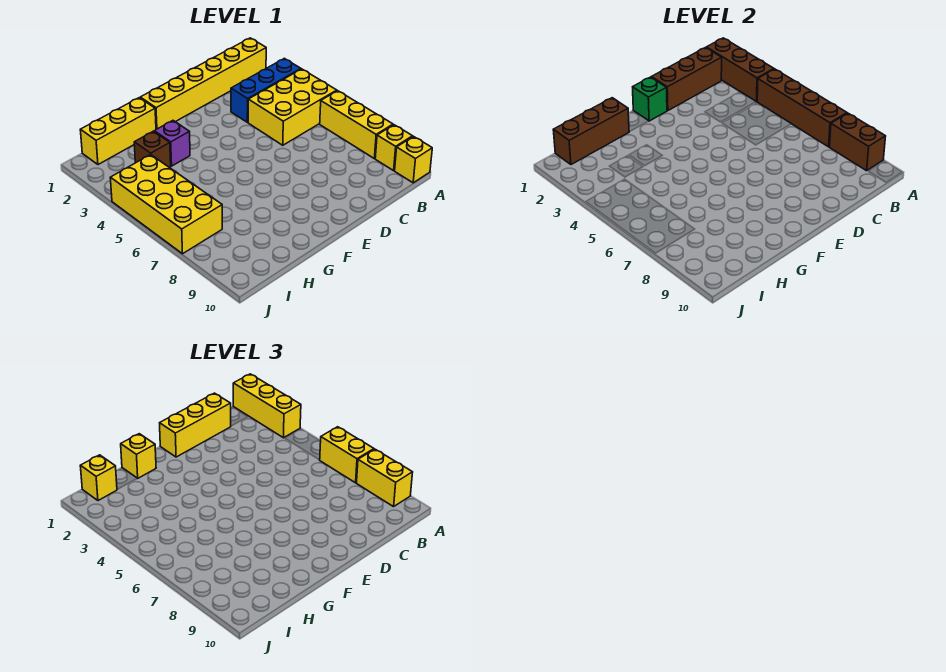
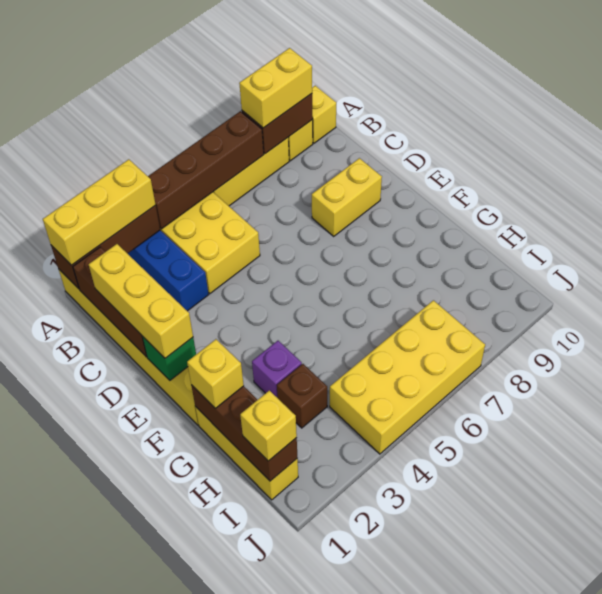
yellow brick A6:A7 level 3 -> yellow brick D8:D9 level 1

